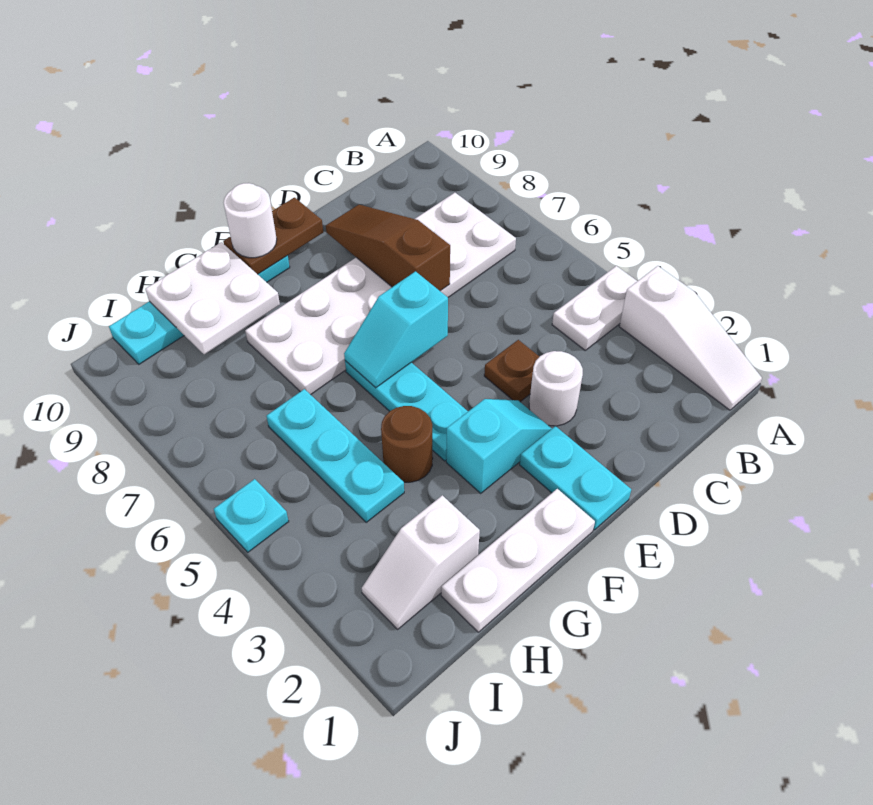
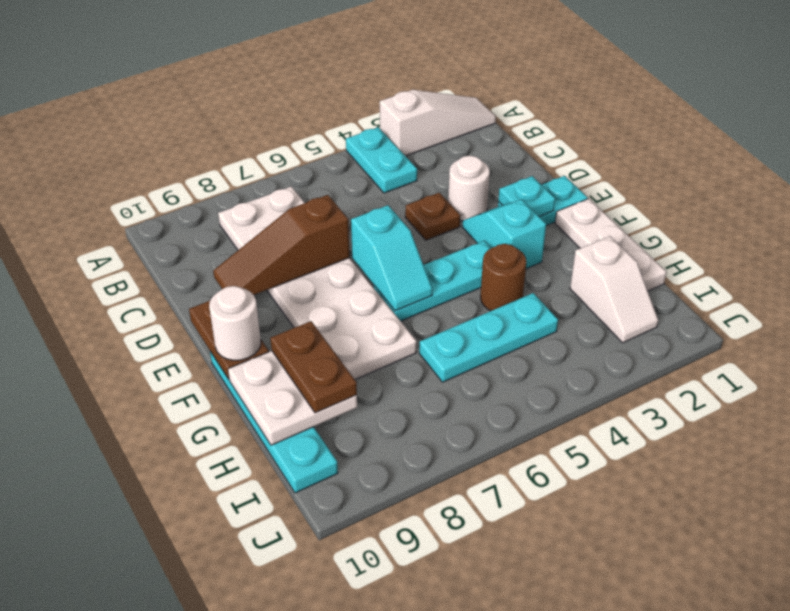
white plate A4:B4 level 1 -> cyan plate A4:B4 level 1
none -> brown plate G9:H9 level 3
cyan plate J5 level 1 -> cyan plate E2 level 2

